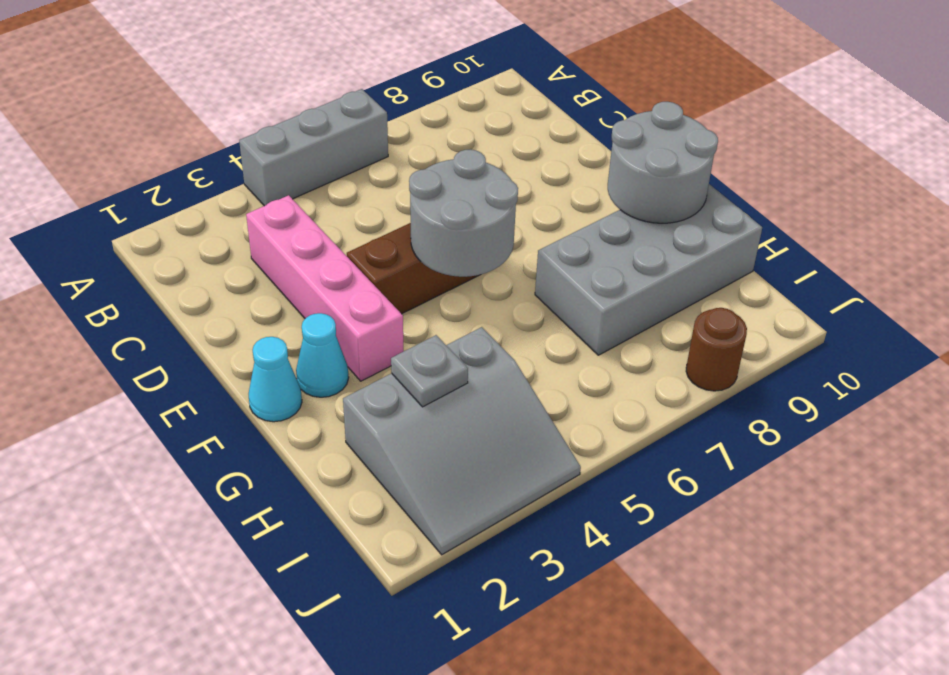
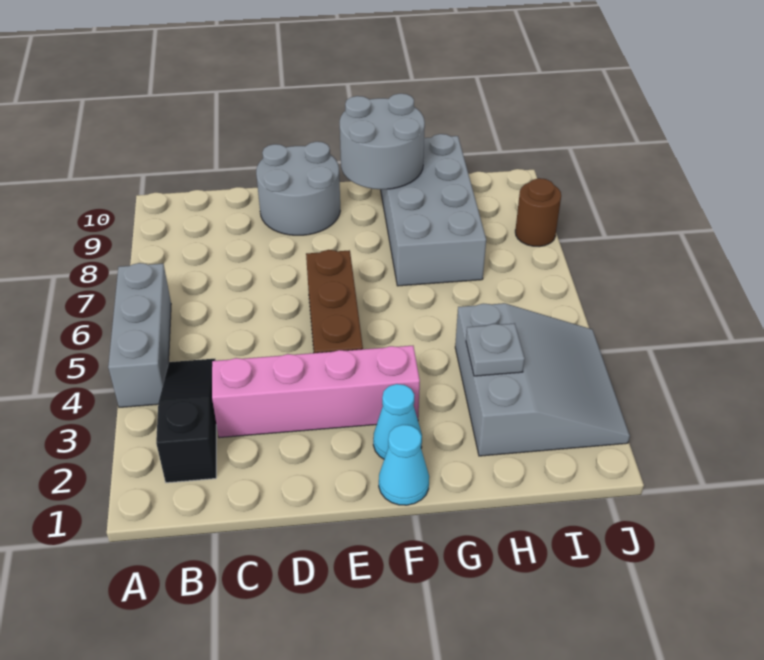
none -> black slope B2:B4 level 1 top 2
grey round brick E5:F6 level 2 -> grey round brick D9:E10 level 1

